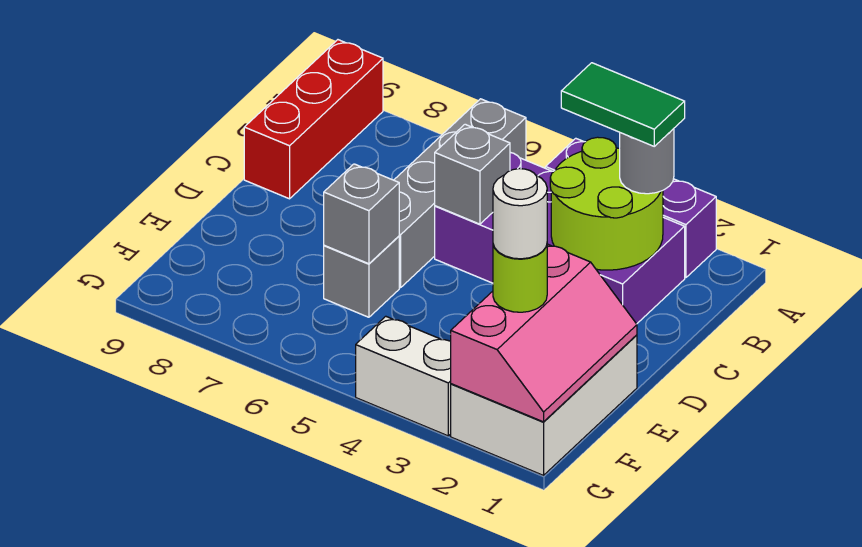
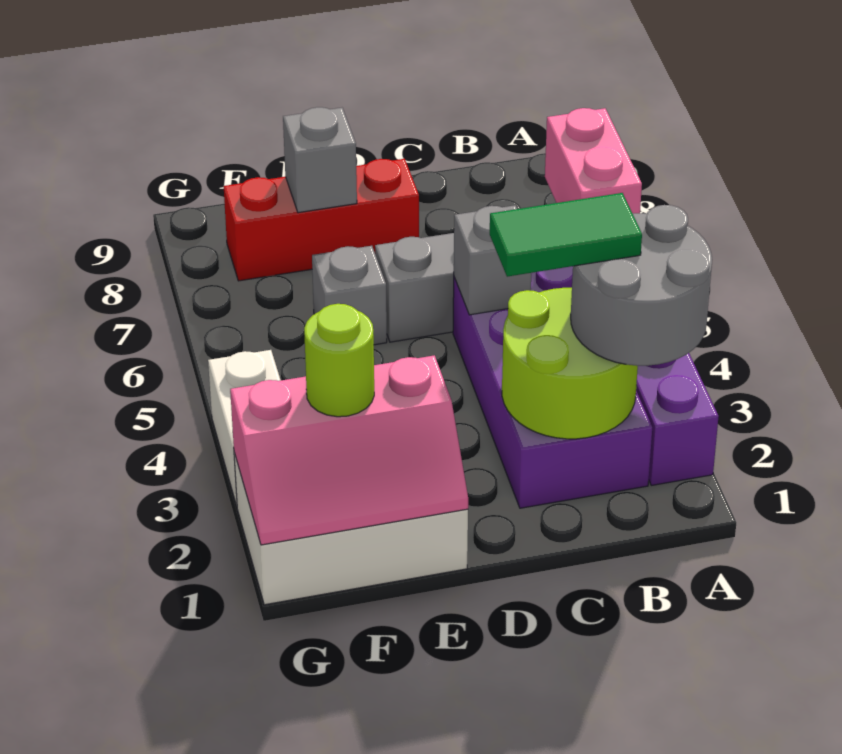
none -> pink brick A6:A7 level 2
red brick A9:C9 level 1 -> red brick D8:F8 level 1
grey round brick B2 level 3 -> grey round brick A2:B3 level 3
green tile B2:B3 level 4 -> green tile B3:C3 level 4
grey brick E6 level 2 -> grey brick E8 level 2
white round brick F2 level 4 -> none

